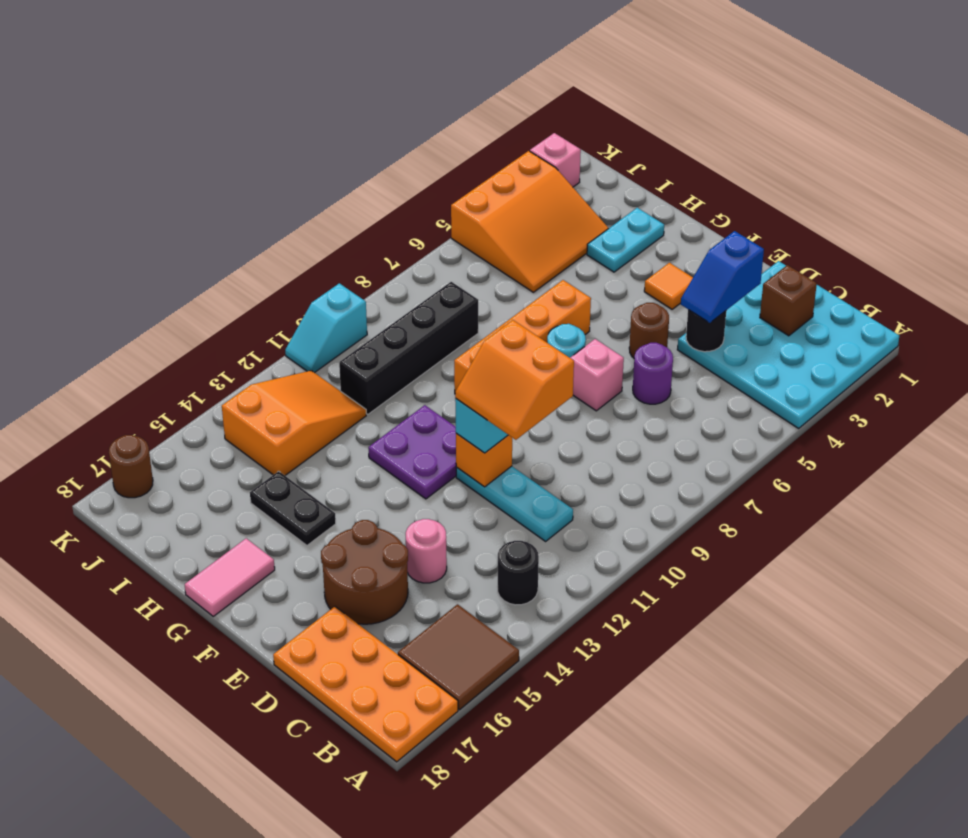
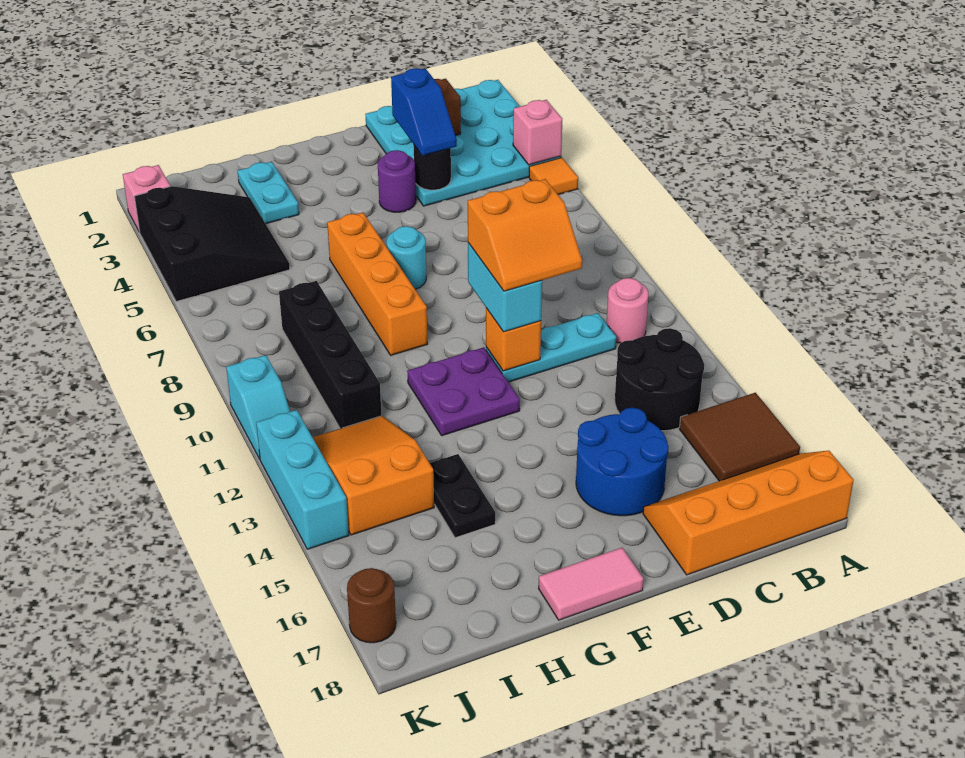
orange plate A17:D18 level 1 -> orange slope A17:D18 level 1 top 18
black round brick B13 level 1 -> black round brick B13:C14 level 1
purple round brick D6 level 1 -> purple round brick E4 level 1
pink round brick D14 level 1 -> pink round brick B11 level 1
brown round brick D15:E16 level 1 -> blue round brick D15:E16 level 1
brown round brick E5 level 1 -> none
pink brick E7 level 1 -> pink brick A4 level 2
orange tile F3 level 1 -> orange tile A5 level 1
black plate G15:H15 level 1 -> black plate H14:H15 level 1
pink tile G17:G18 level 1 -> pink tile F18:G18 level 1
orange slope I3:K5 level 1 top K -> black slope I3:K5 level 1 top K
none -> cyan brick K12:K14 level 1

